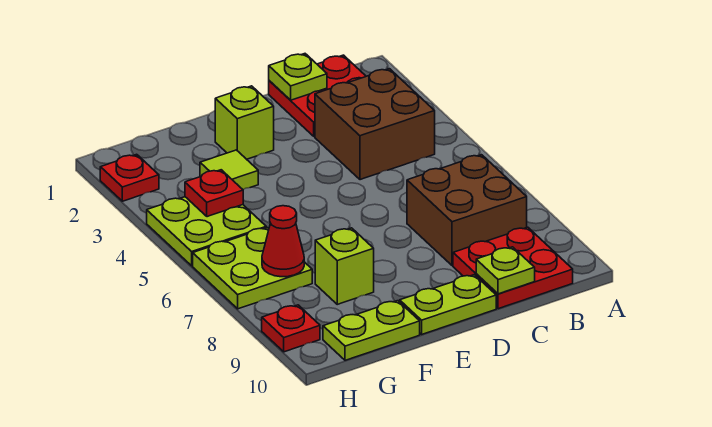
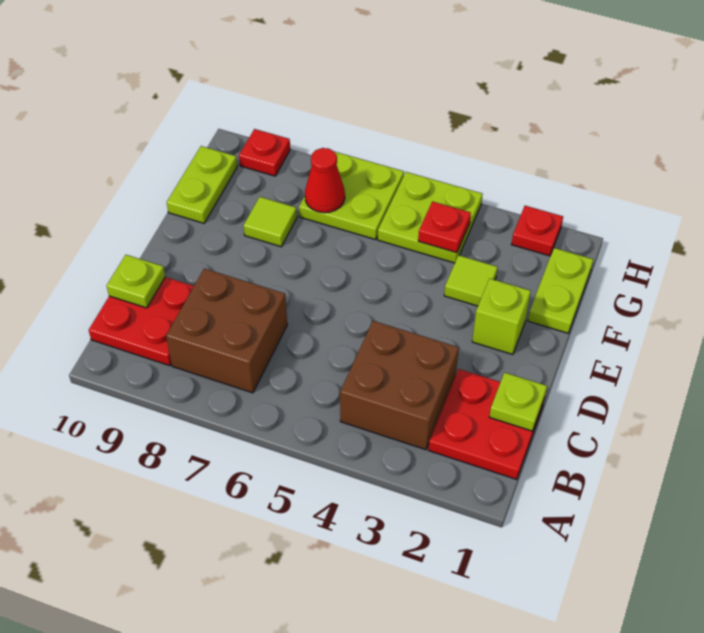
lime plate D10:E10 level 1 -> lime plate F1:G1 level 1
lime brick F8 level 1 -> lime tile F8 level 1

